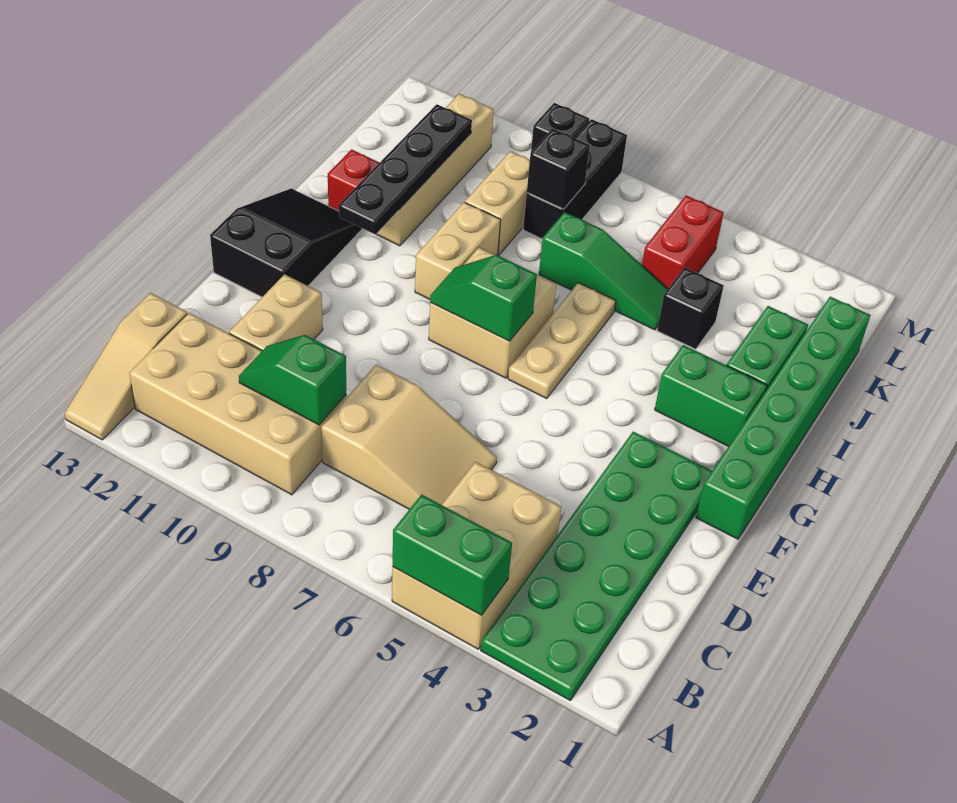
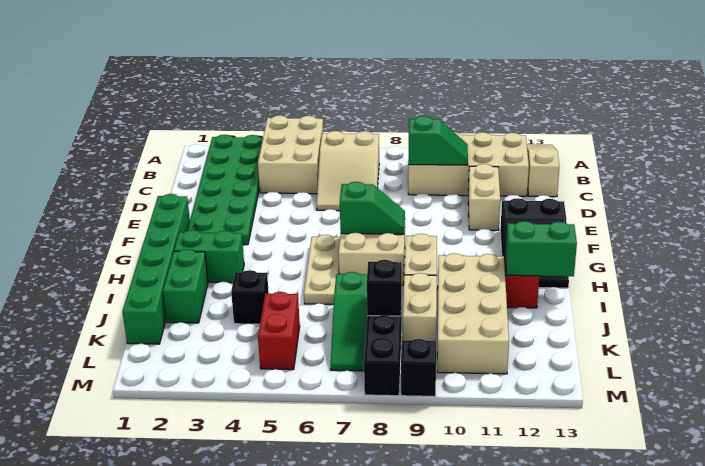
green brick A4:A5 level 2 -> green brick I12:I13 level 2
tan slope C6:D8 level 1 top 8 -> tan slope B6:D7 level 1 top B
black plate H11:K11 level 2 -> none
tan brick I11:L11 level 1 -> tan brick I10:L11 level 1
green slope J5:J7 level 1 top 7 -> green slope J7:L7 level 1 top J

